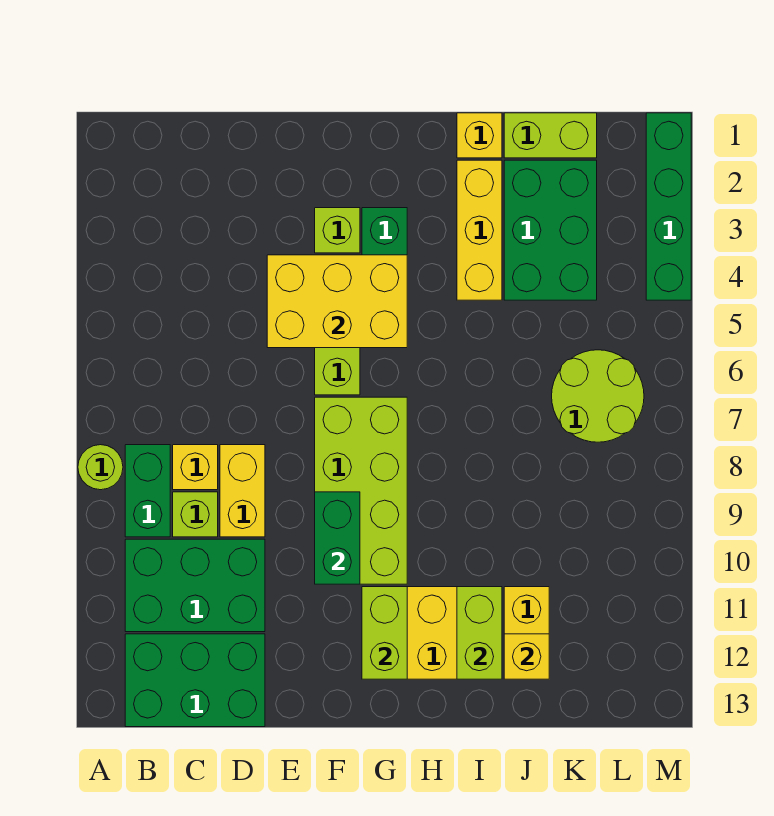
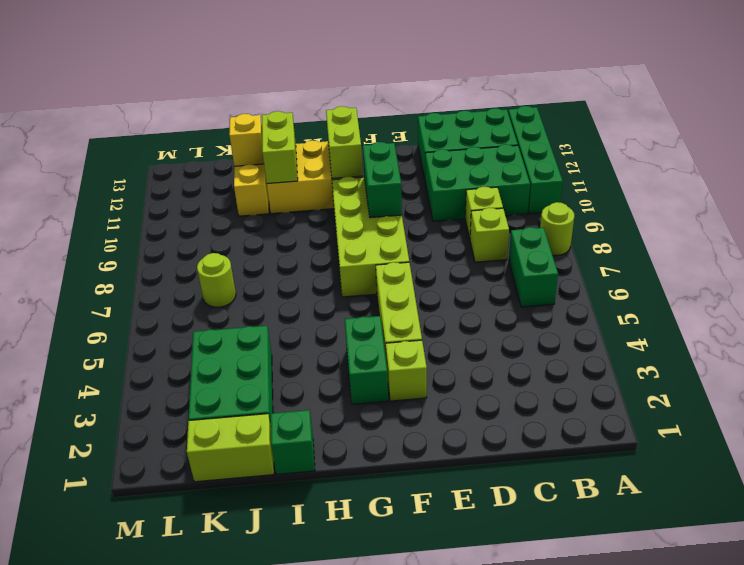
green brick B8:B9 level 1 -> green brick B6:B7 level 1
yellow brick C8 level 1 -> lime brick C8 level 1
yellow brick D8:D9 level 1 -> none
yellow brick E4:G5 level 2 -> none
yellow brick I1 level 1 -> green brick I1 level 1
yellow brick I2:I4 level 1 -> none
lime round brick K6:L7 level 1 -> lime round brick K7 level 1
green brick M1:M4 level 1 -> green brick A10:A13 level 1

